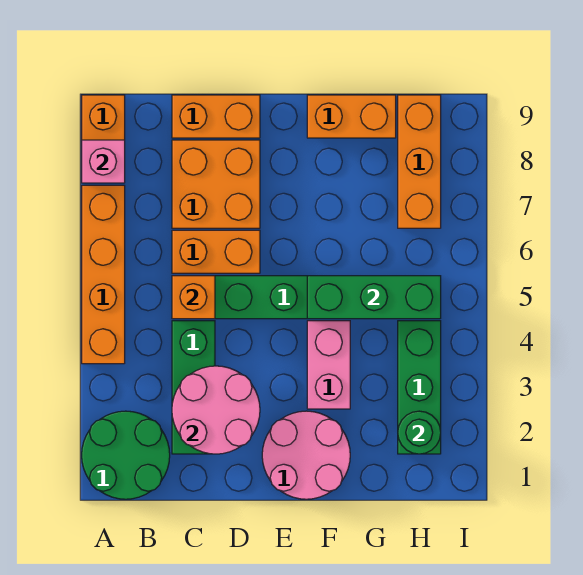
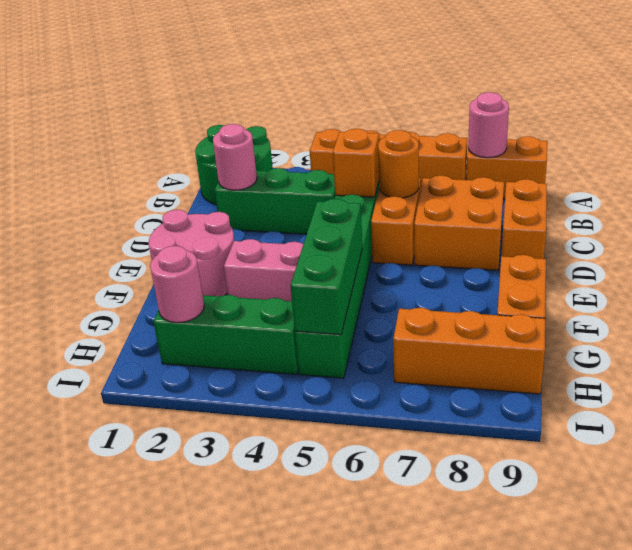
pink brick A8 level 2 -> pink round brick A8 level 2
pink round brick C2:D3 level 2 -> pink round brick C2 level 2
none -> orange round brick C6 level 2
green round brick H2 level 2 -> pink round brick H2 level 2

